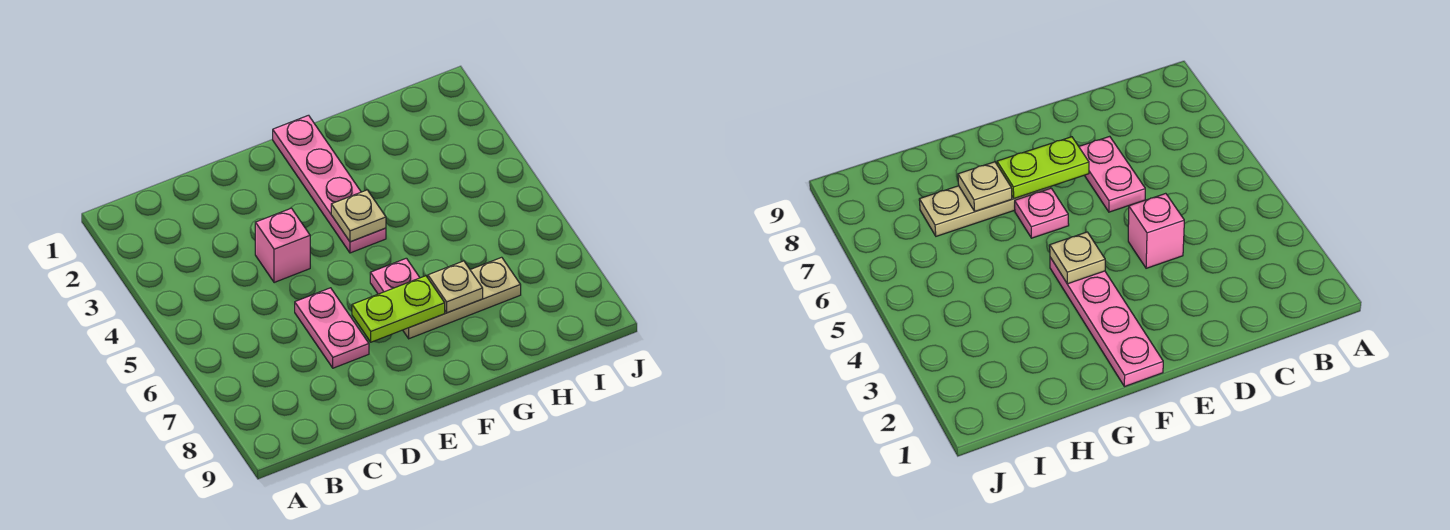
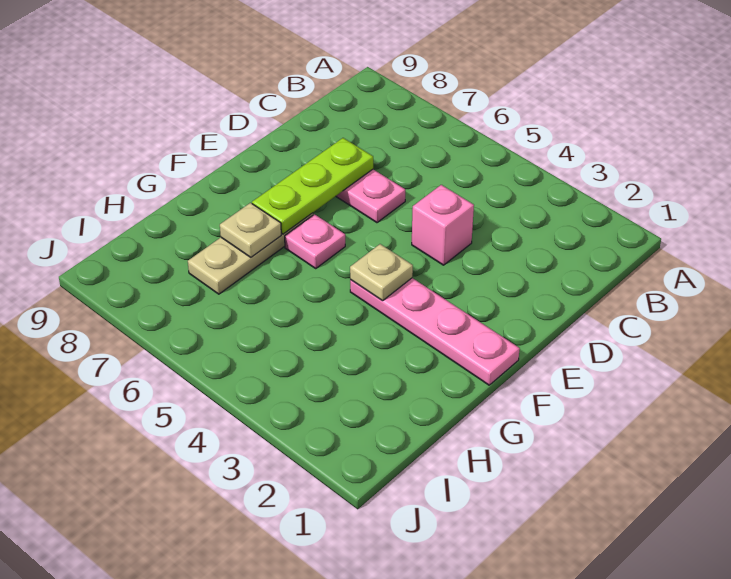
lime plate E7:F7 level 2 -> lime plate D7:F7 level 2

